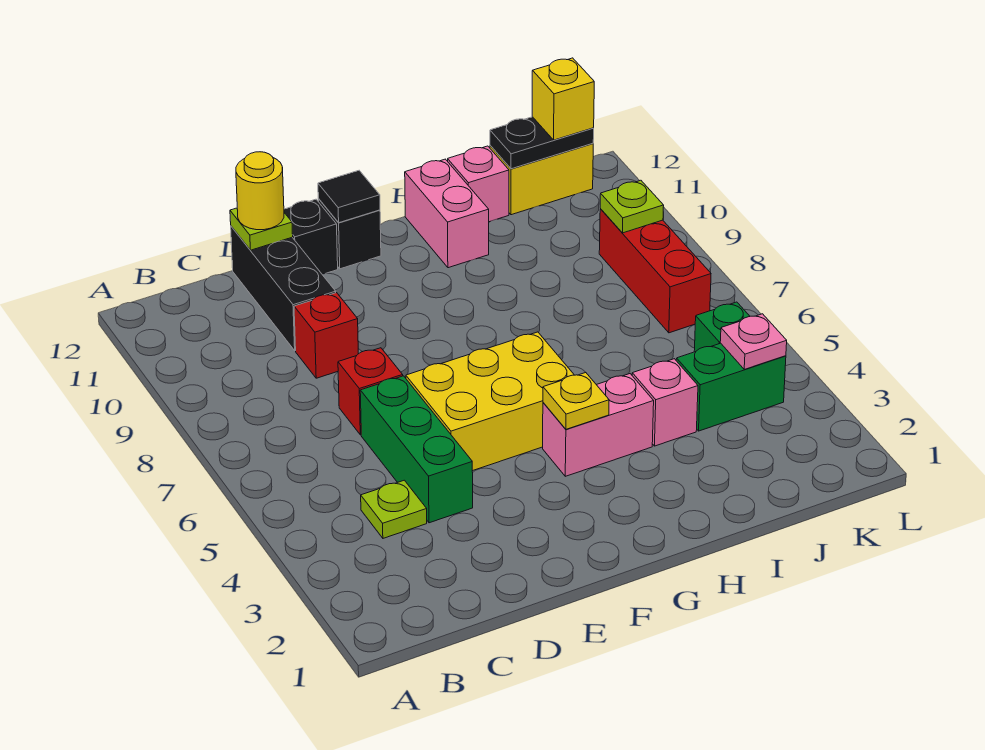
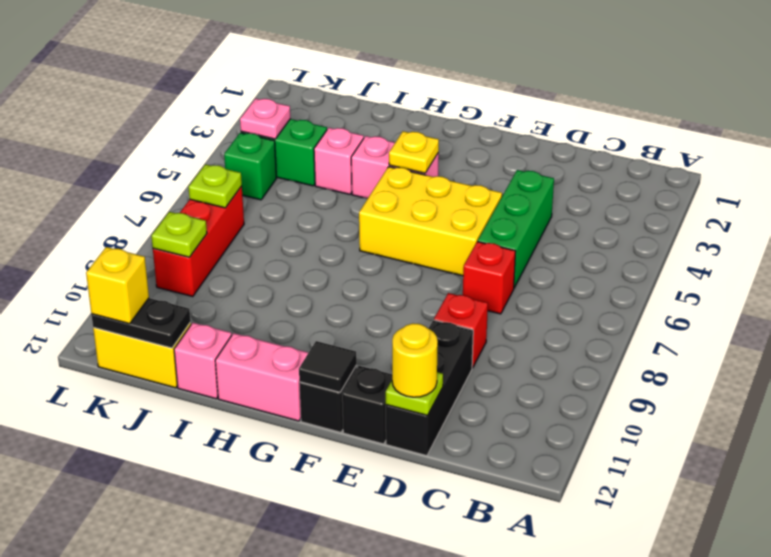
lime plate C4 level 1 -> lime plate K7 level 2
pink brick H11:H12 level 1 -> pink brick G12:H12 level 1

